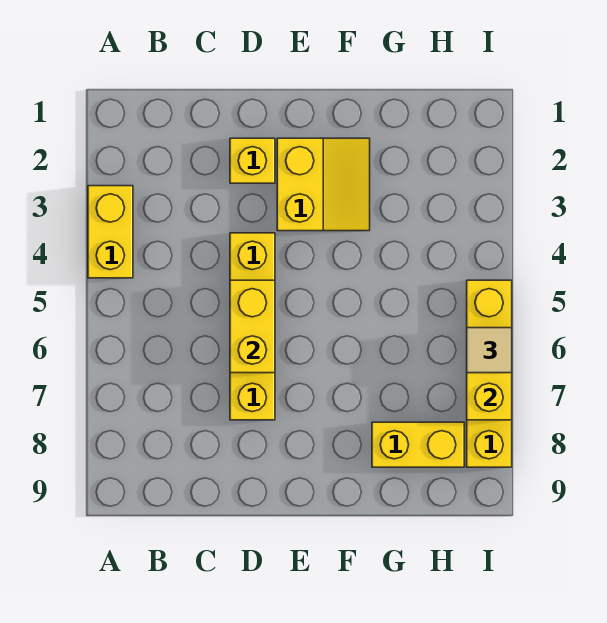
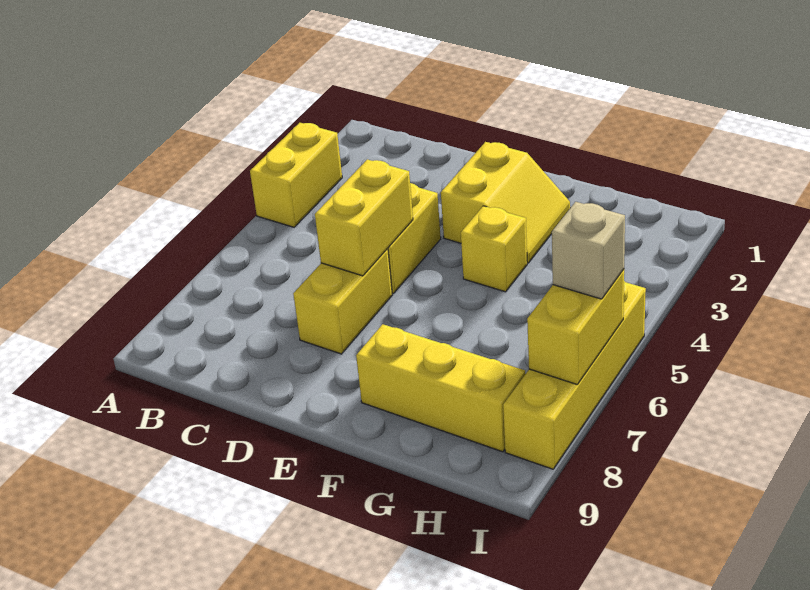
yellow brick D2 level 1 -> yellow brick F4 level 1
yellow brick G8:H8 level 1 -> yellow brick F8:H8 level 1
tan tile I6 level 3 -> tan brick I6 level 3

